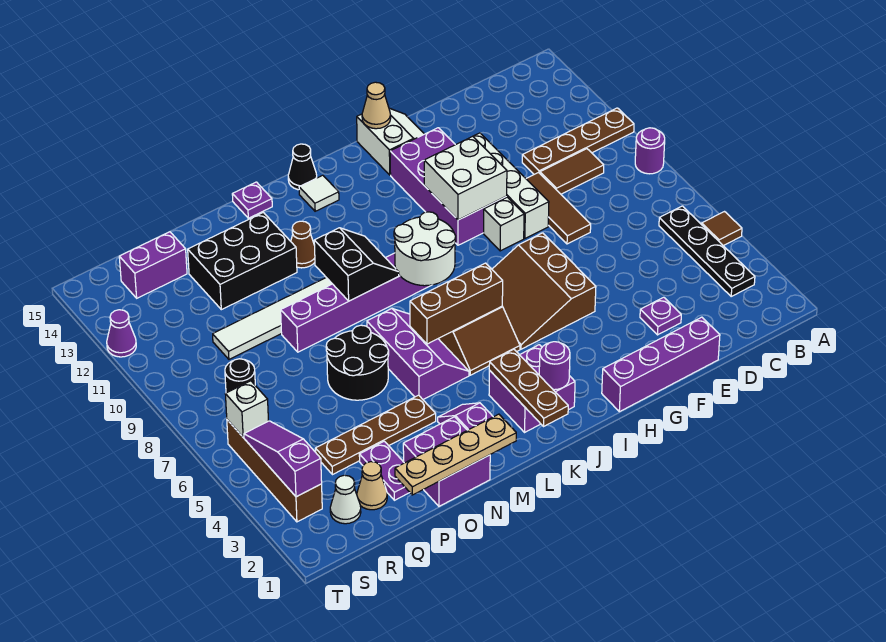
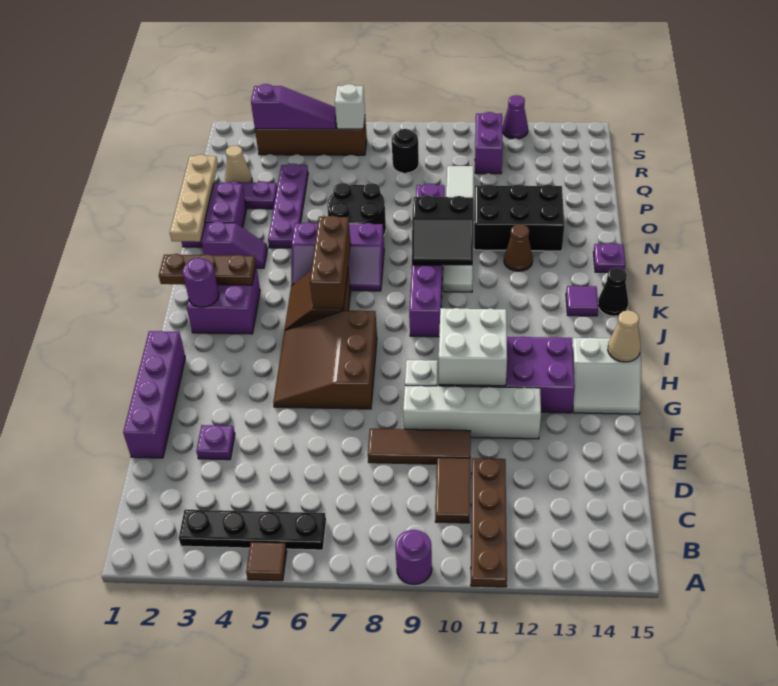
brown slope G5:I7 level 1 top G -> brown slope G5:I7 level 1 top 7
white round brick J8:K9 level 2 -> none
white tile K14 level 1 -> purple tile K14 level 1
brown plate N4:Q4 level 1 -> purple plate N4:Q4 level 1
black brick N12:P13 level 1 -> black brick N11:O13 level 1
purple brick Q14:R14 level 1 -> purple brick R11:S11 level 1
white cone R2 level 1 -> none

